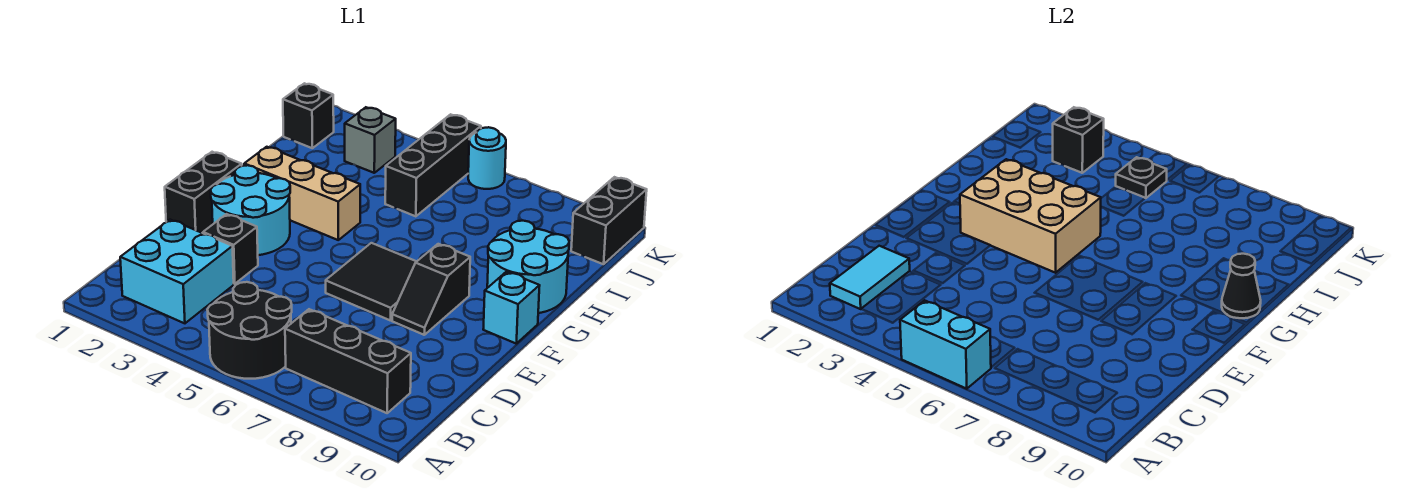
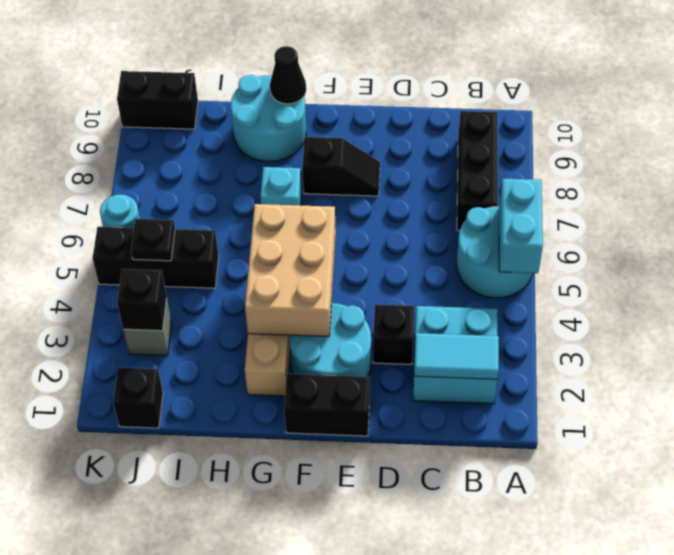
black round brick A5:B6 level 1 -> cyan round brick A5:B6 level 1
black tile E6:F7 level 1 -> none
cyan brick F10 level 1 -> cyan brick G7 level 1

